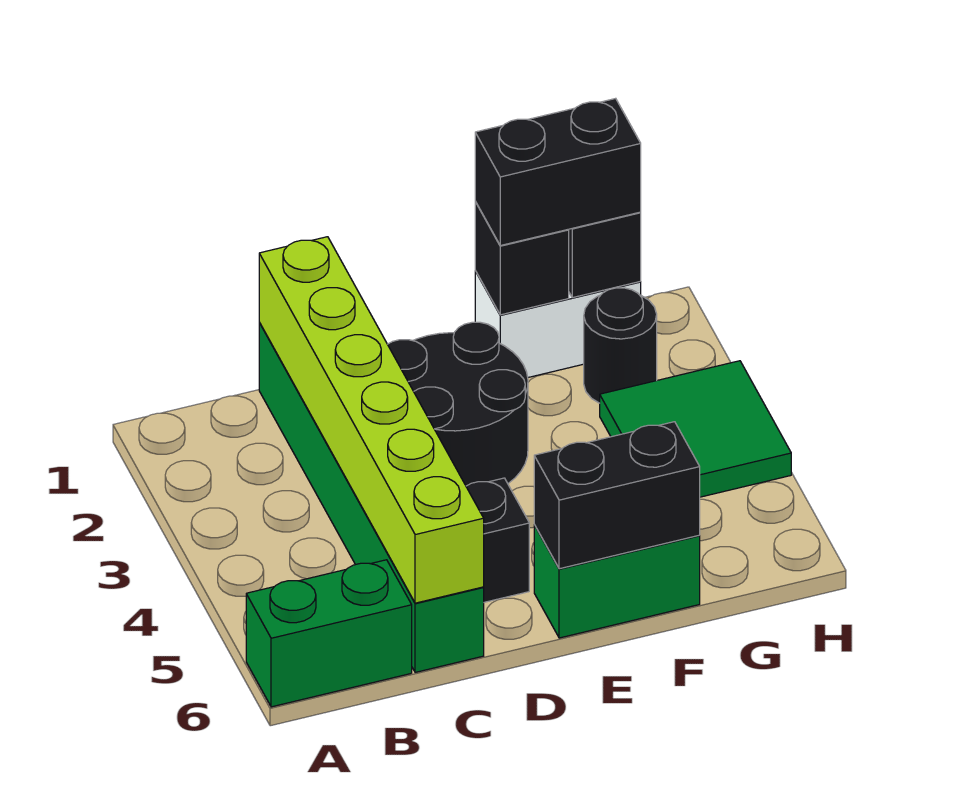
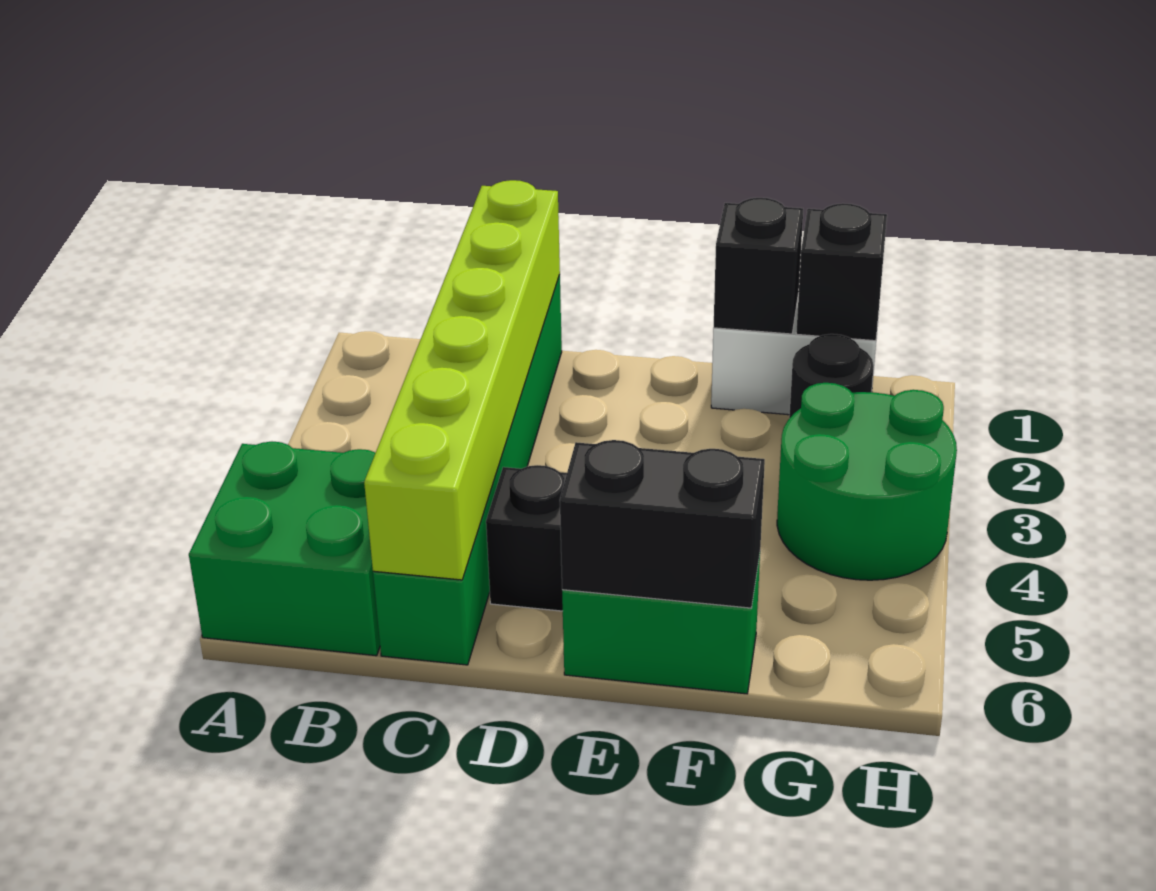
green brick A6:B6 level 1 -> green brick A5:B6 level 1
black round brick D2:E3 level 1 -> none
black brick F1:G1 level 3 -> none
green tile G3:H4 level 1 -> green round brick G3:H4 level 1

